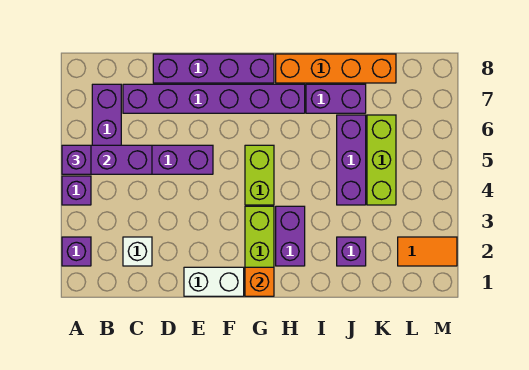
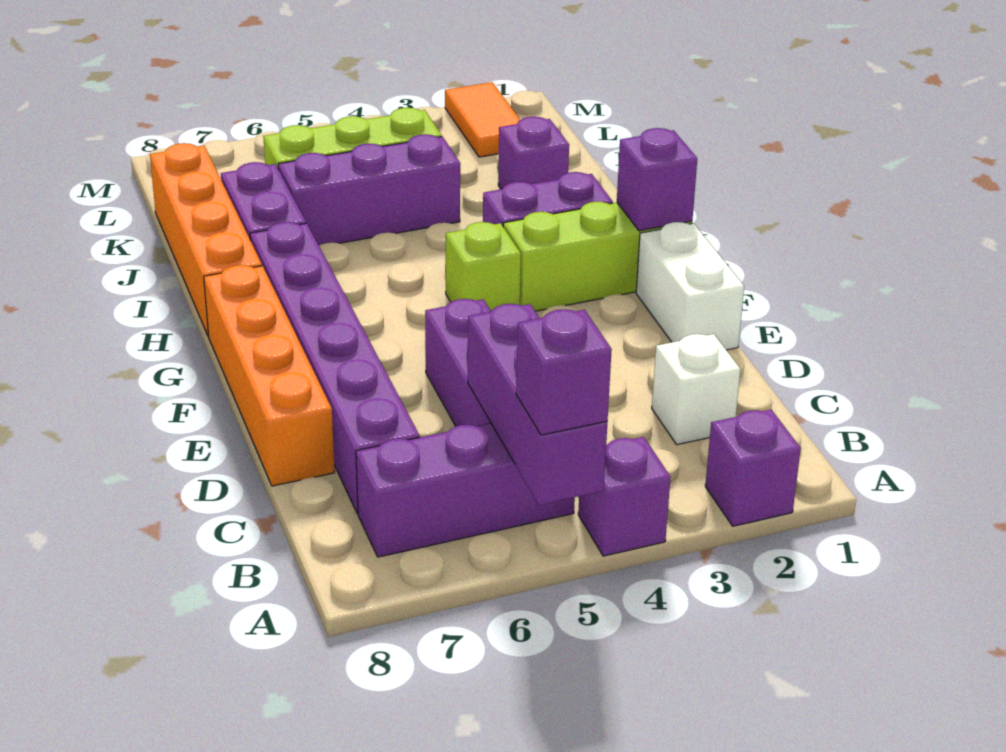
purple brick D8:G8 level 1 -> orange brick D8:G8 level 1
orange brick G1 level 2 -> purple brick G1 level 2
lime brick G4:G5 level 1 -> lime brick G4 level 1

